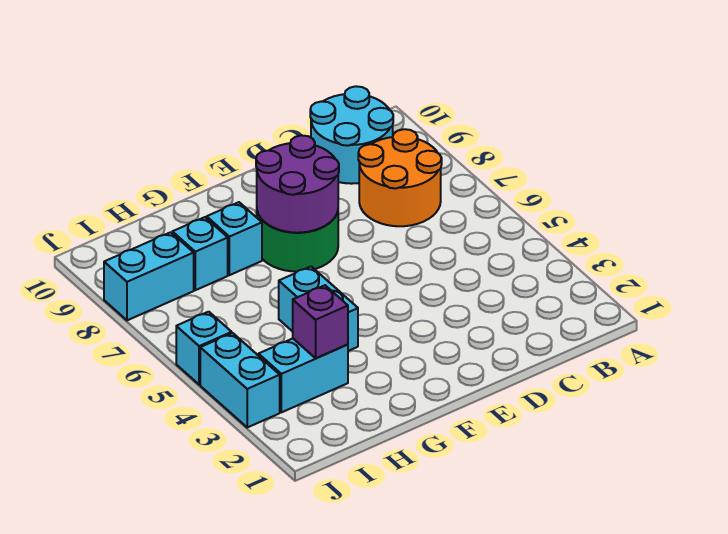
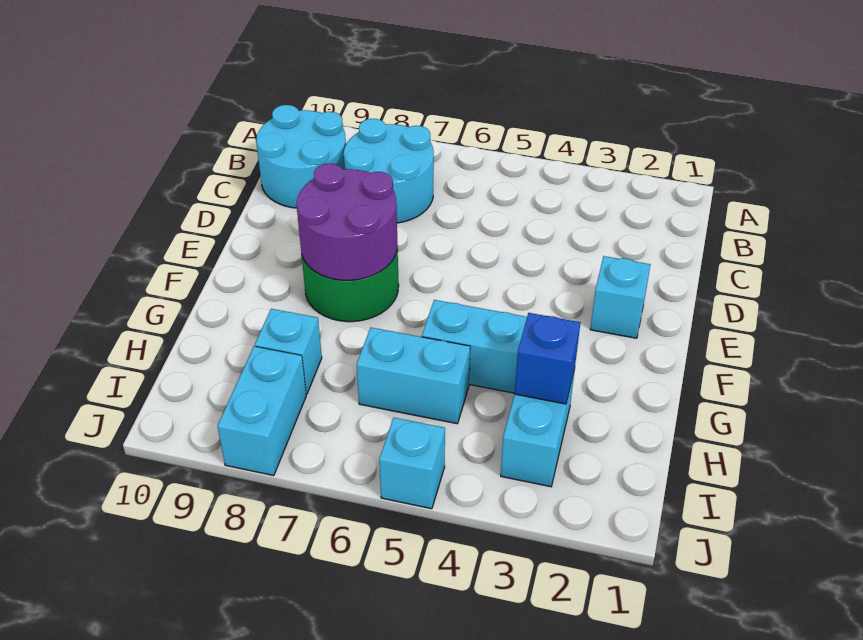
orange round brick B7:C8 level 1 -> cyan round brick B7:C8 level 1
cyan brick G8 level 1 -> cyan brick E2 level 1
purple brick H3 level 2 -> blue brick H3 level 2
cyan brick J3:J4 level 1 -> cyan brick H5:H6 level 1

